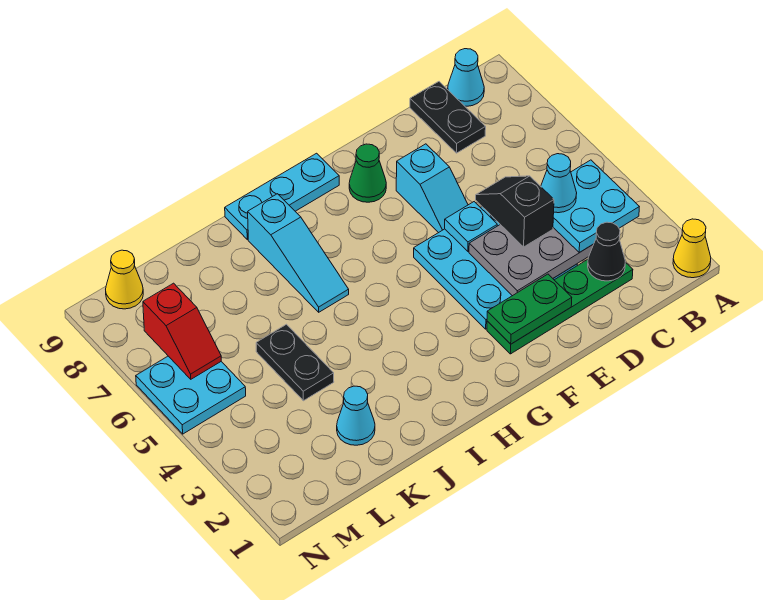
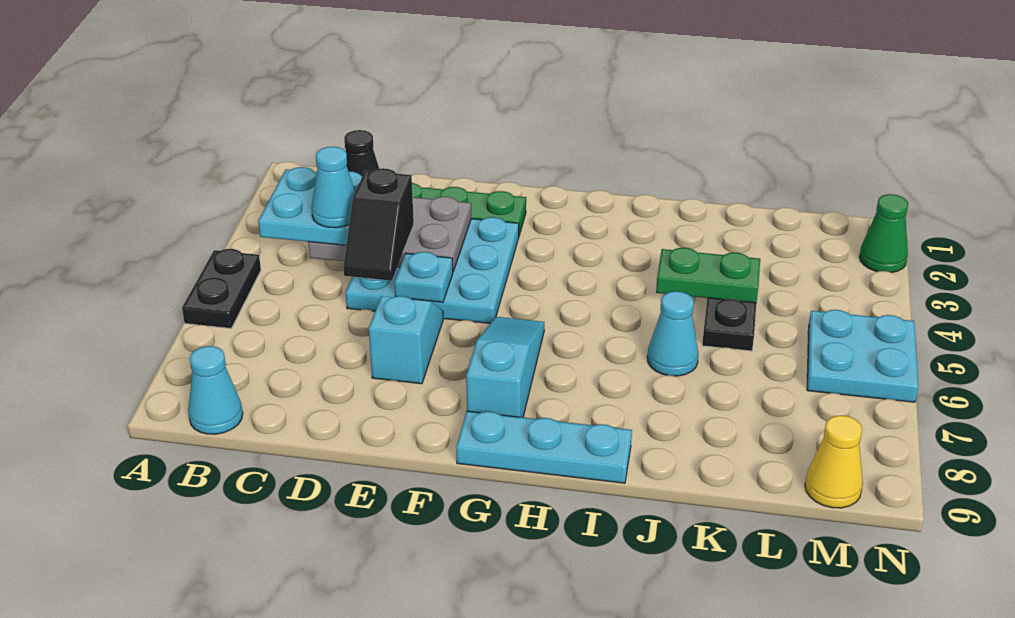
yellow cone A1 level 1 -> none
black plate C8:C9 level 1 -> black plate A5:A6 level 1
green plate E2:F2 level 2 -> green plate J4:K4 level 2
green cone F8 level 1 -> green cone N2 level 1
cyan slope I6:I8 level 1 top 8 -> cyan slope G6:G8 level 1 top 8
cyan cone K2 level 1 -> cyan cone J6 level 1
red slope M6:M7 level 2 top 7 -> none

